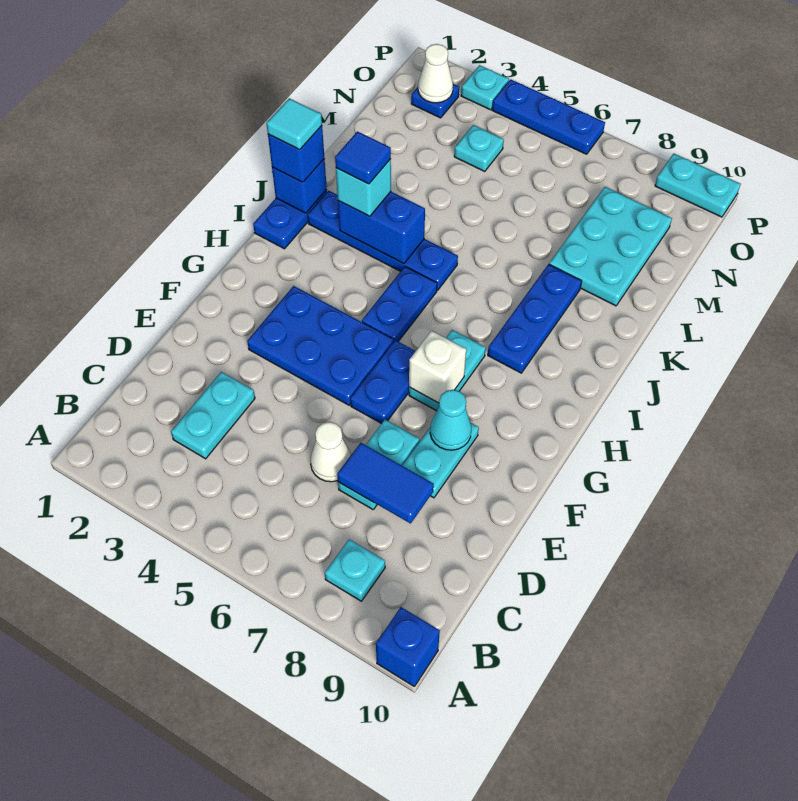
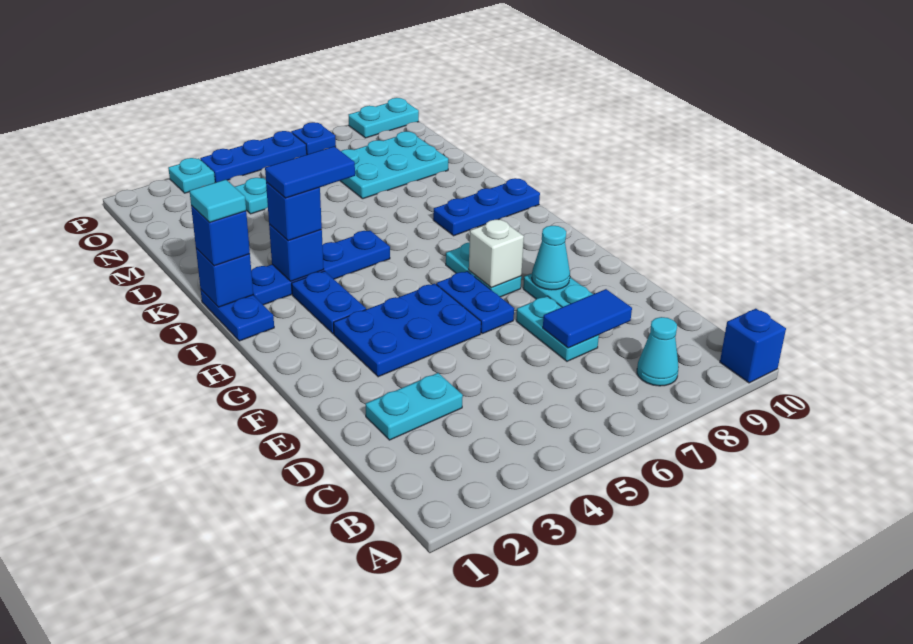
cyan plate B8 level 1 -> cyan cone B8 level 1
cyan plate C3:D3 level 1 -> cyan plate D2:D3 level 1
white cone D6 level 1 -> none
blue plate H5:I5 level 1 -> blue plate H3:I3 level 1
blue plate I8:K8 level 1 -> blue plate J8:J10 level 1
blue brick J3:J4 level 2 -> blue brick J3 level 2
cyan brick J3 level 3 -> blue brick J3 level 3
blue tile J3 level 4 -> blue tile J3:J4 level 4
cyan plate L8:N9 level 1 -> cyan plate M7:N9 level 1
blue plate O2 level 1 -> blue plate P7 level 1
white cone O2 level 2 -> none

